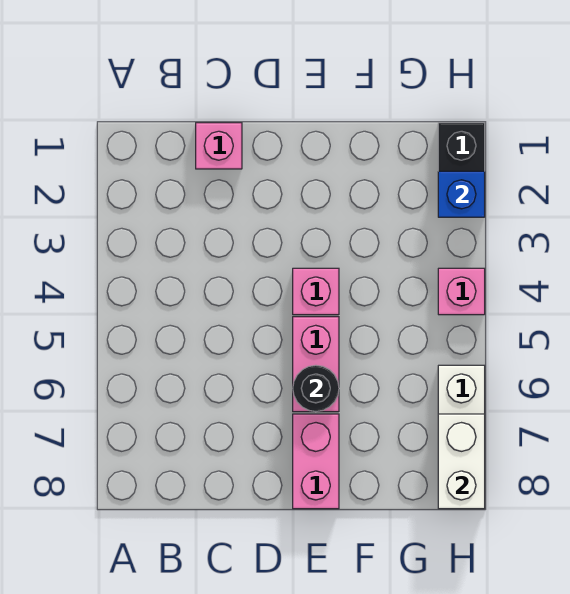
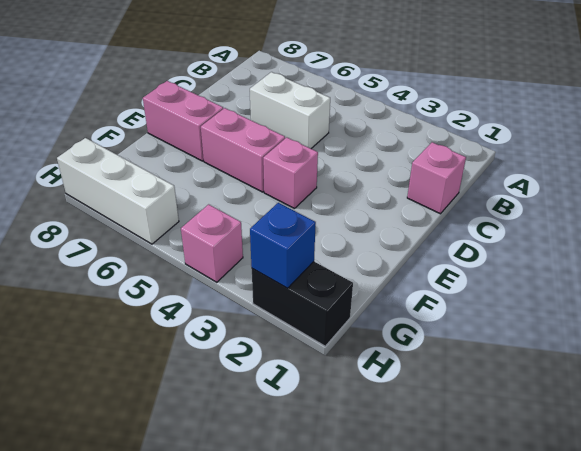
black round brick E6 level 2 -> none
white brick H7:H8 level 2 -> white brick C5:C6 level 1

